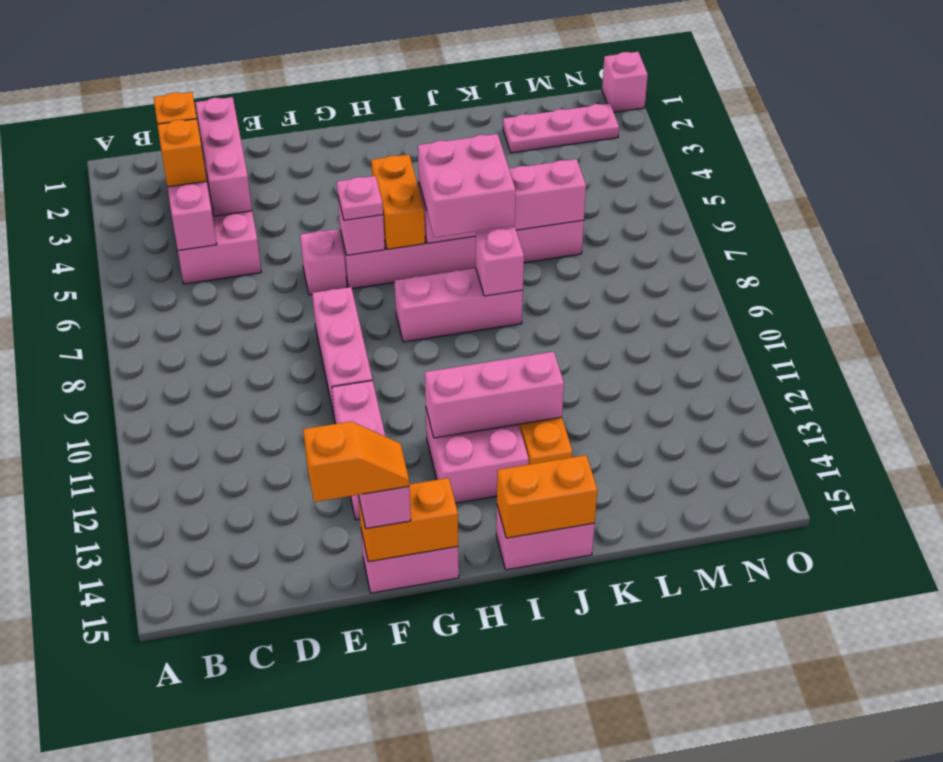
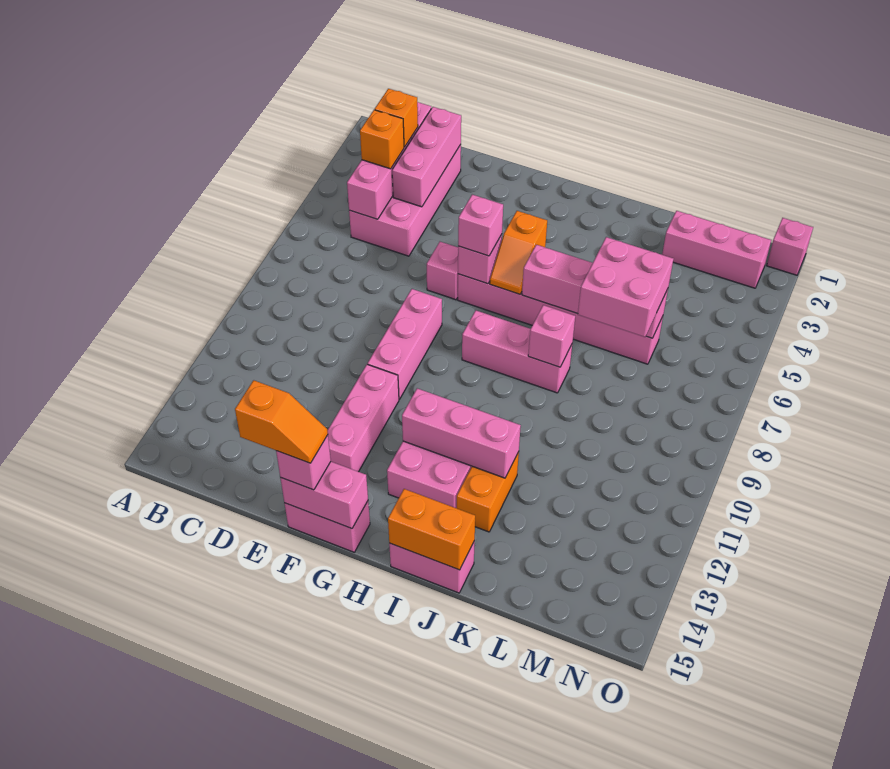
orange brick F15:G15 level 2 -> pink brick F15:G15 level 2
pink plate G6 level 3 -> pink brick G6 level 3
orange brick H5:H6 level 2 -> orange slope H5:H6 level 2 top 5
pink brick I6:J7 level 3 -> pink brick K6:L7 level 3
pink plate L2:N2 level 1 -> pink brick L2:N2 level 1

